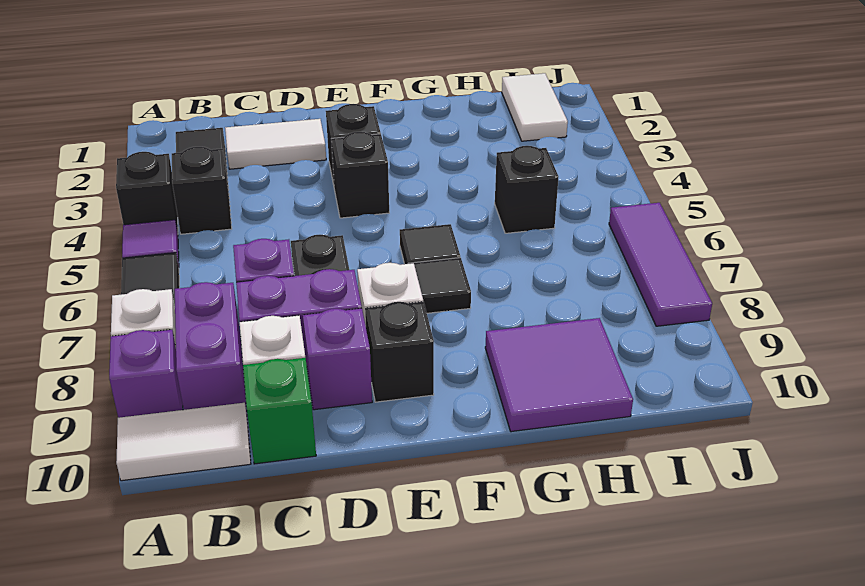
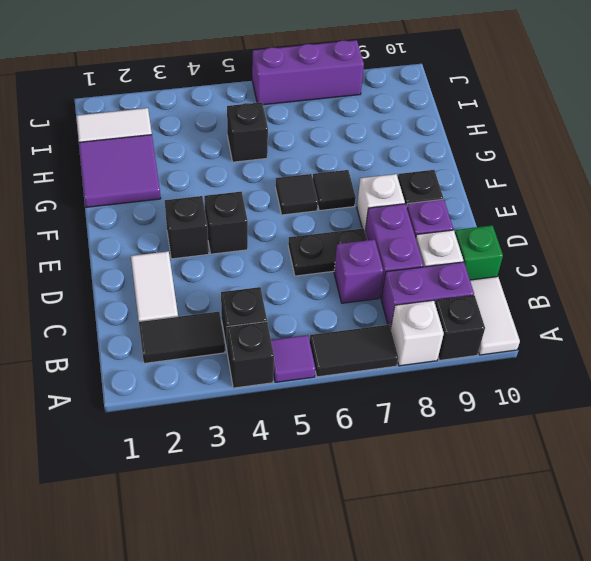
purple brick A9 level 1 -> black brick A9 level 1
purple tile G9:H10 level 1 -> purple tile G1:H2 level 1
purple tile J6:J8 level 1 -> purple brick J6:J8 level 1

